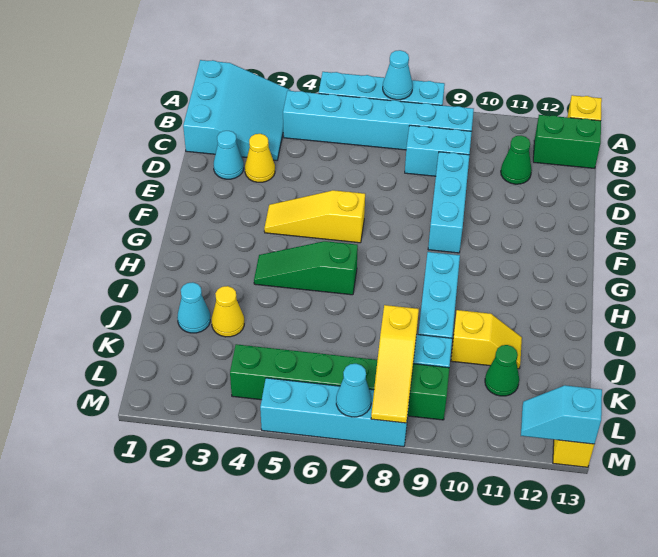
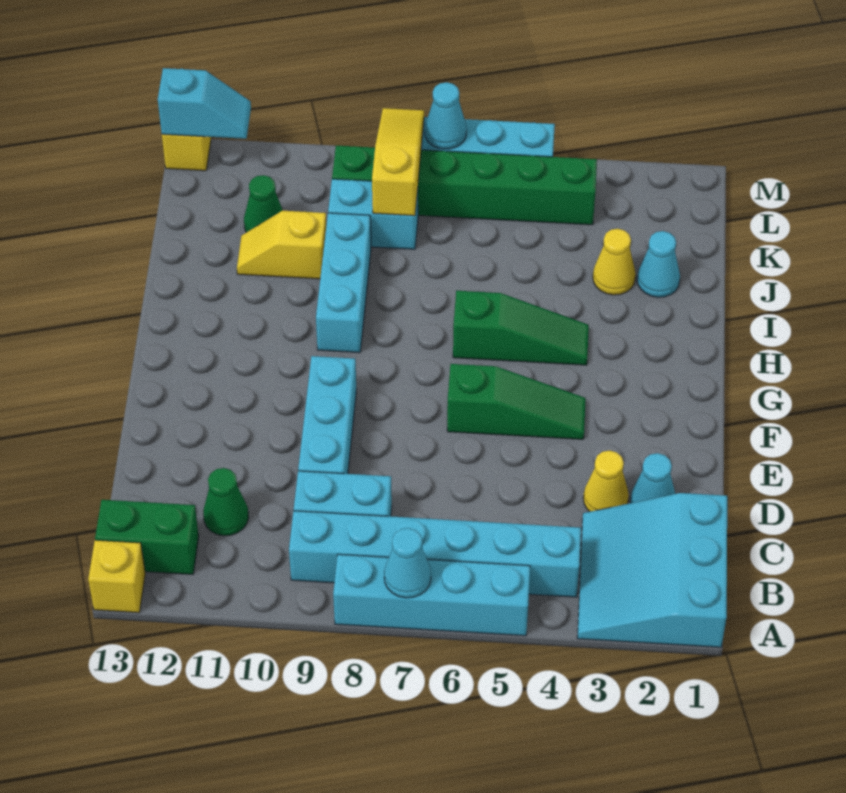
yellow slope F4:F6 level 1 top 6 -> green slope F4:F6 level 1 top 6

